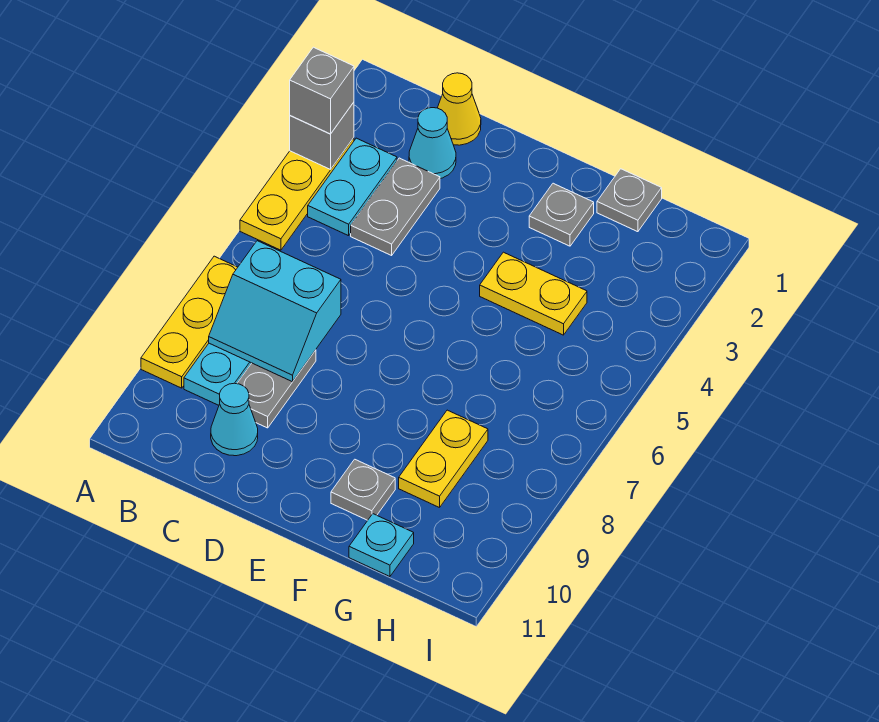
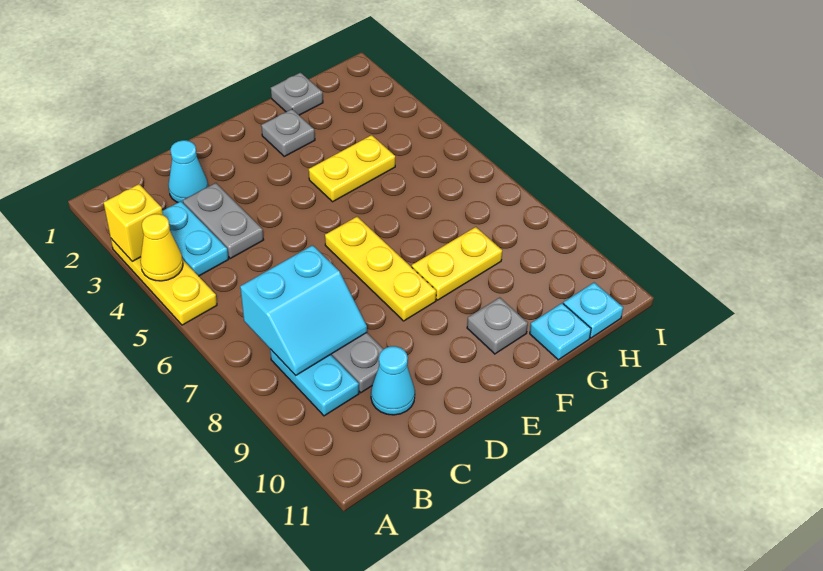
grey brick A3 level 2 -> yellow brick A3 level 2
grey brick A3 level 3 -> none
yellow plate A7:A9 level 1 -> yellow plate E6:E8 level 1
yellow cone C1 level 1 -> yellow cone A4 level 2
yellow plate G8:G9 level 1 -> yellow plate F8:G8 level 1
none -> cyan plate H11 level 1

